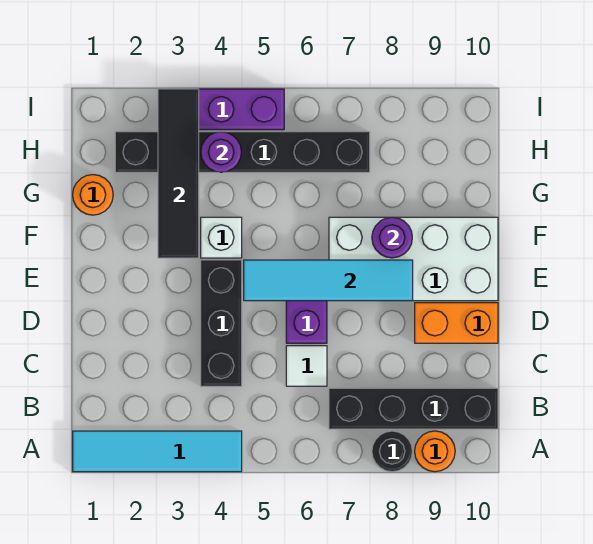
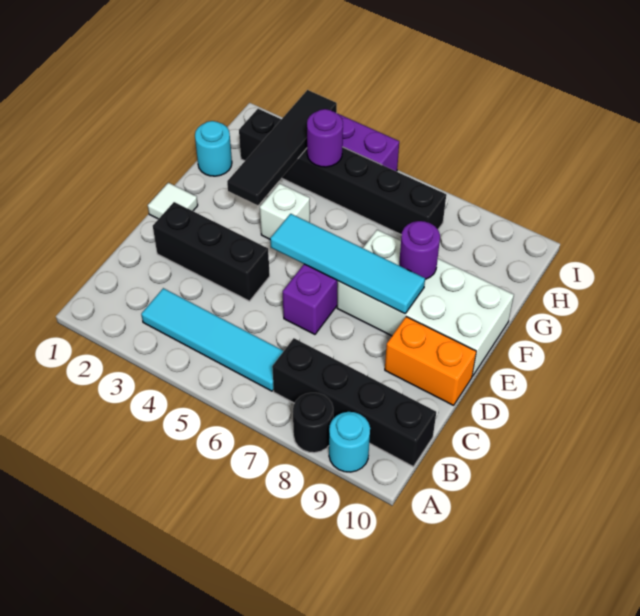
cyan tile A1:A4 level 1 -> cyan tile B3:B6 level 1
orange round brick A9 level 1 -> cyan round brick A9 level 1
black brick C4:E4 level 1 -> black brick D2:D4 level 1
white tile C6 level 1 -> white tile E1 level 1
orange round brick G1 level 1 -> cyan round brick G1 level 1

